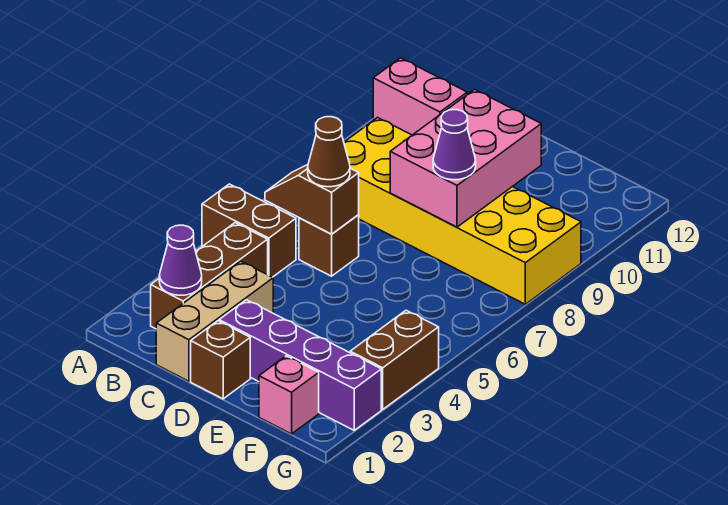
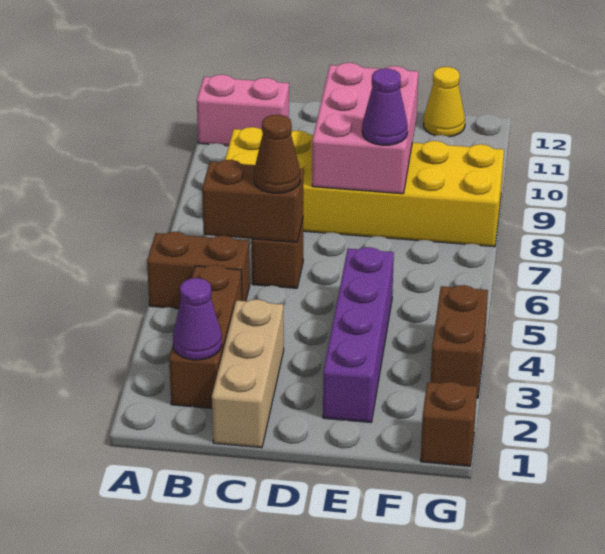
brown slope B6:C6 level 2 top C -> brown brick B6:C6 level 2
brown brick D1 level 1 -> brown brick G1 level 1
purple brick D2:G2 level 1 -> purple brick E2:E5 level 1
pink brick F1 level 1 -> none
none -> yellow cone F12 level 1

